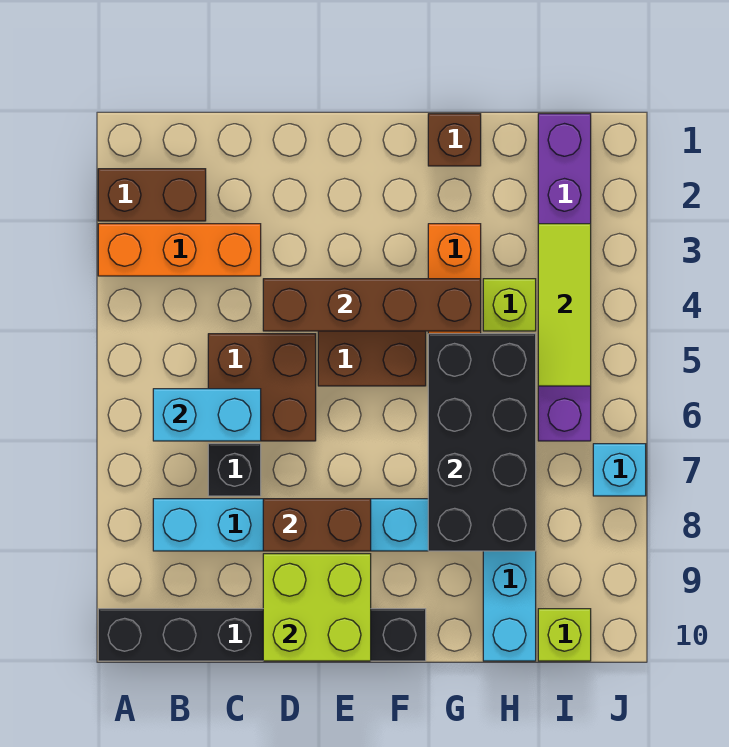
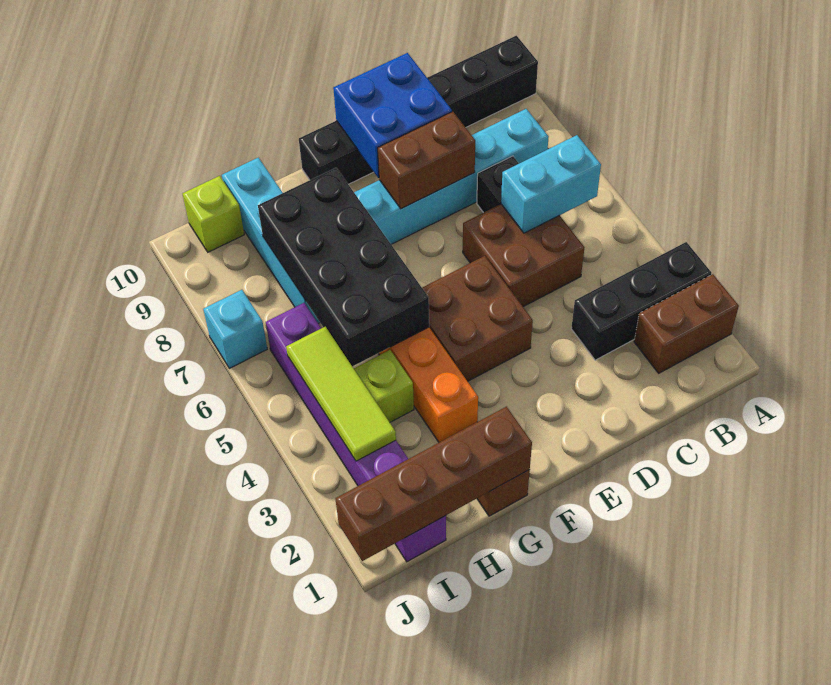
orange brick A3:C3 level 1 -> black brick A3:C3 level 1
brown brick D4:G4 level 2 -> brown brick G1:J1 level 2
lime brick D9:E10 level 2 -> blue brick D9:E10 level 2

